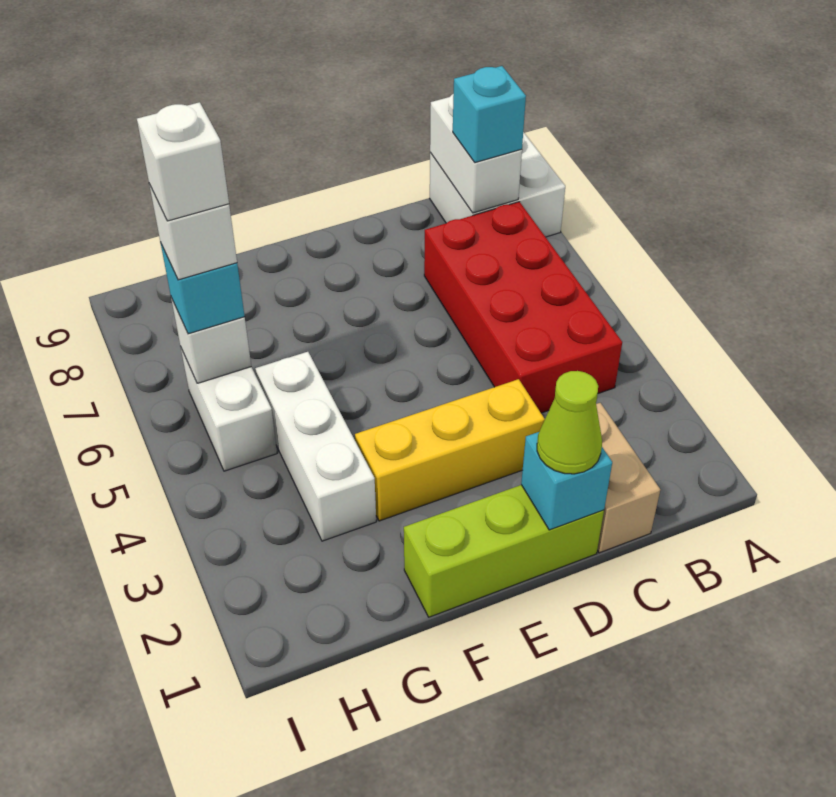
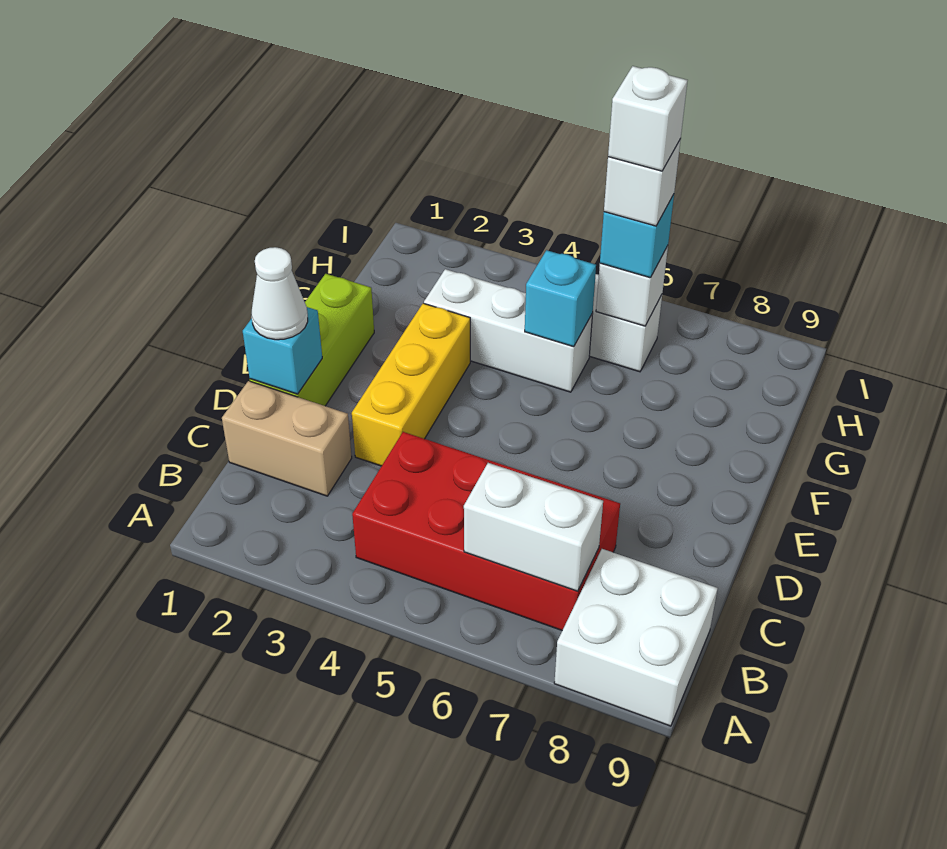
white brick B8:B9 level 2 -> white brick B6:B7 level 2
cyan brick B8 level 3 -> cyan brick G5 level 2
lime cone D1 level 3 -> white cone D1 level 3

